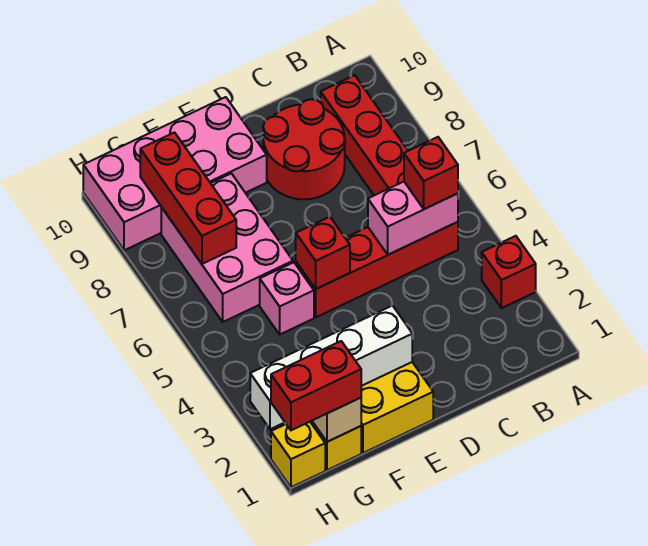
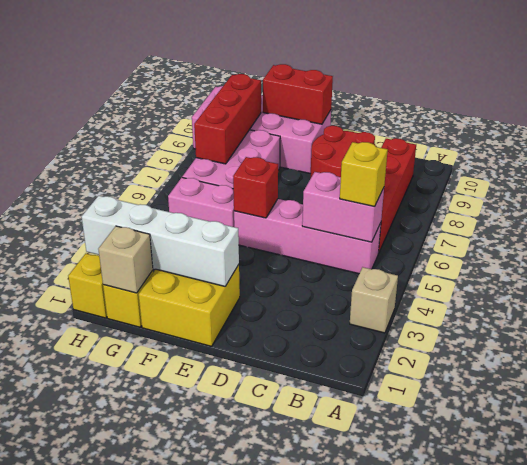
red brick A3 level 1 -> tan brick A3 level 1
red brick B5:E5 level 1 -> pink brick B5:E5 level 1
red brick B5 level 3 -> yellow brick B5 level 3
pink brick F5 level 1 -> pink brick F5:G5 level 1
red brick G1:H1 level 3 -> red brick E10:F10 level 2

